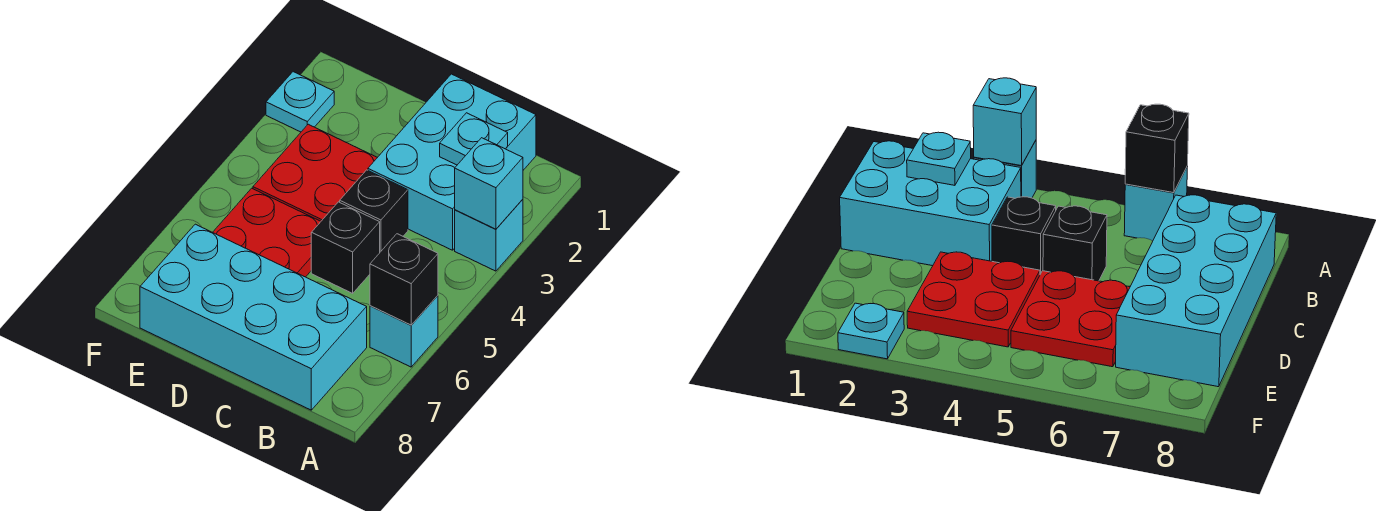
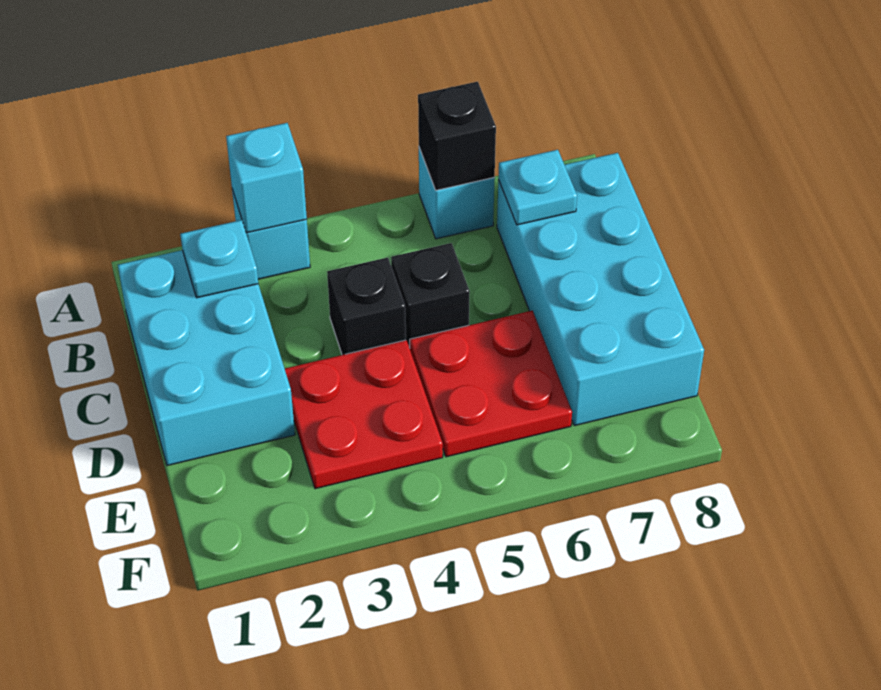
cyan brick B1:C3 level 1 -> cyan brick B1:D2 level 1
cyan plate F2 level 1 -> cyan plate B7 level 2

